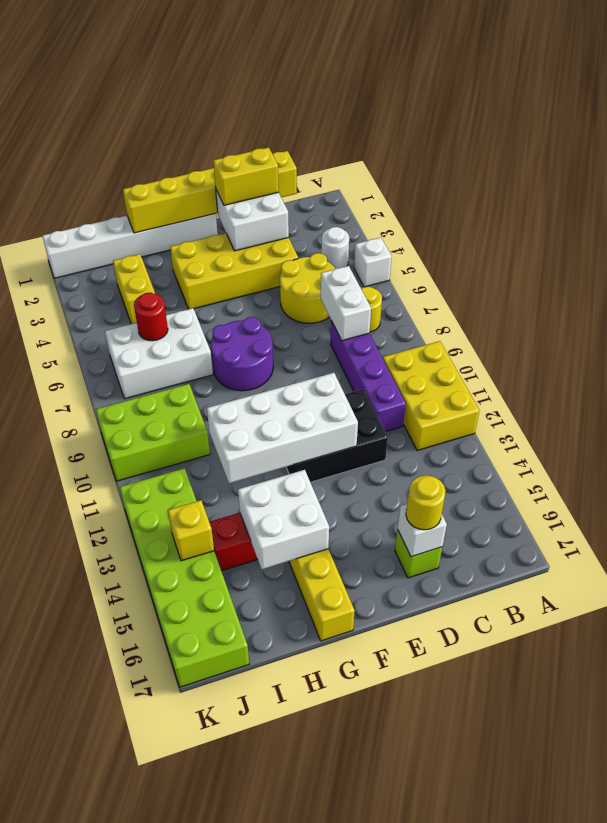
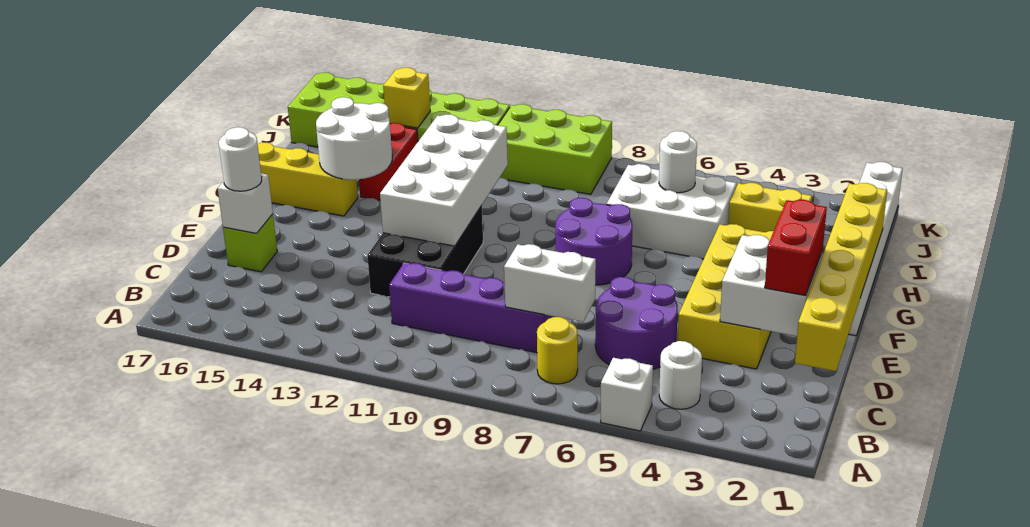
yellow brick A10:B12 level 1 -> none
yellow round brick C5:D6 level 1 -> purple round brick C5:D6 level 1
yellow brick D2:E2 level 3 -> red brick D2:E2 level 3
yellow round brick D16 level 3 -> white round brick D16 level 3
white brick G14:H15 level 2 -> white round brick G14:H15 level 2
white brick H6:J7 level 1 -> white brick H5:I7 level 1
red round brick I6 level 2 -> white round brick I6 level 2
lime brick I9:K10 level 1 -> lime brick J9:K11 level 1

